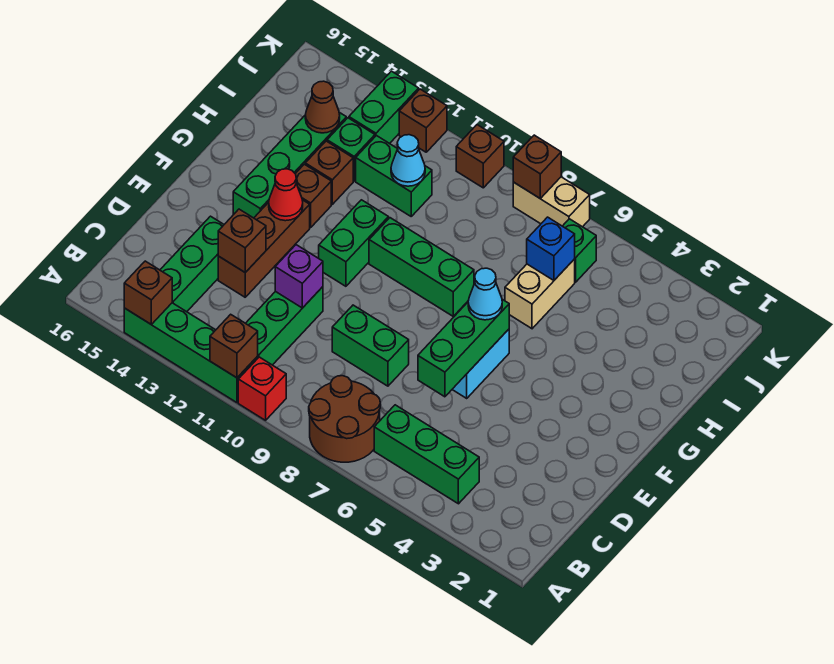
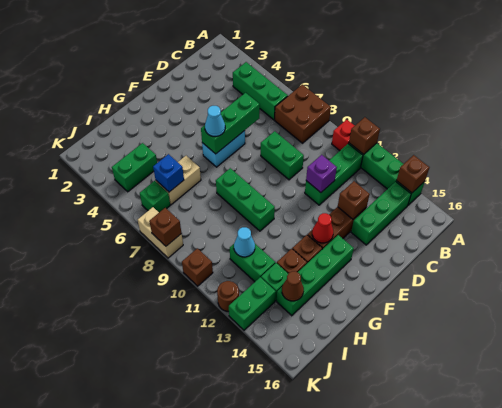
brown round brick A7:B8 level 1 -> brown brick A7:B8 level 1
green brick F11:G11 level 1 -> green brick I4:J4 level 1
brown brick K12 level 1 -> brown round brick K12 level 1

